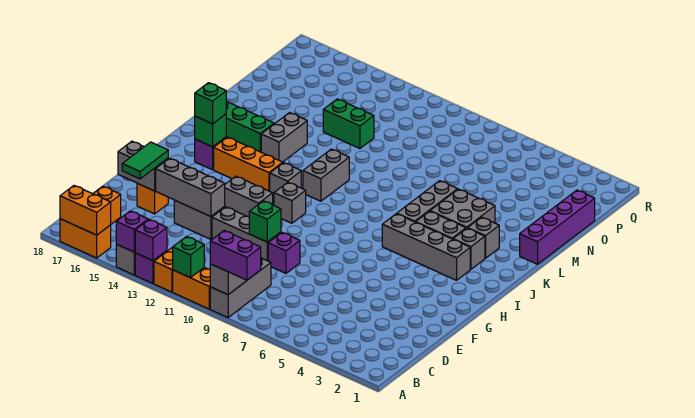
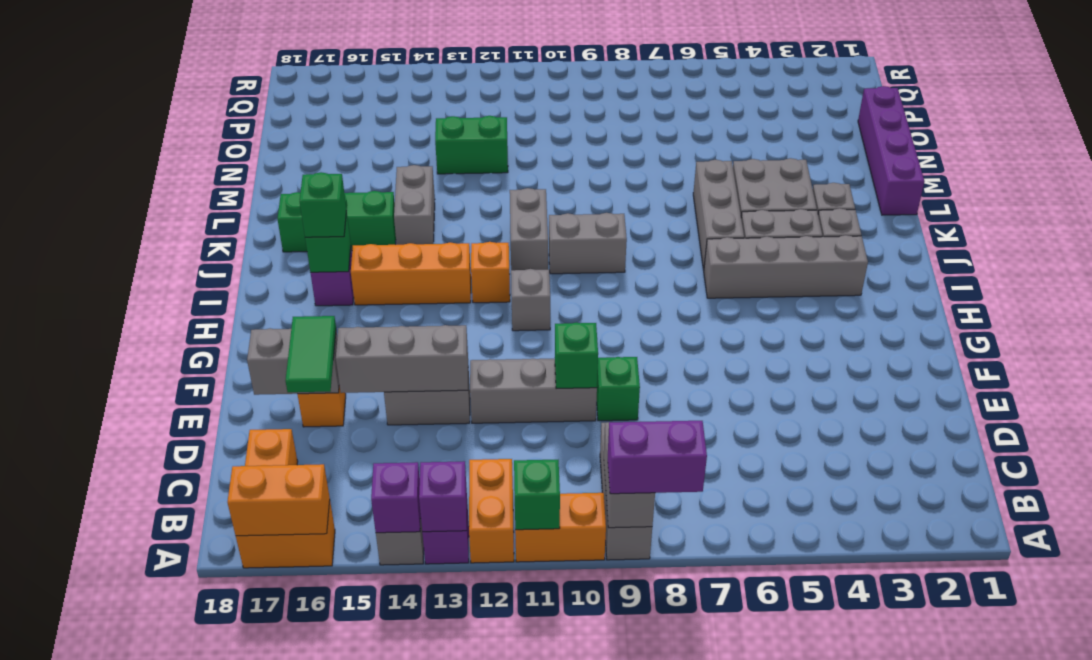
purple brick E9 level 1 -> green brick E9 level 1
grey brick G12:G13 level 1 -> grey brick J9:J10 level 1
grey brick I12 level 1 -> orange brick I12 level 1

